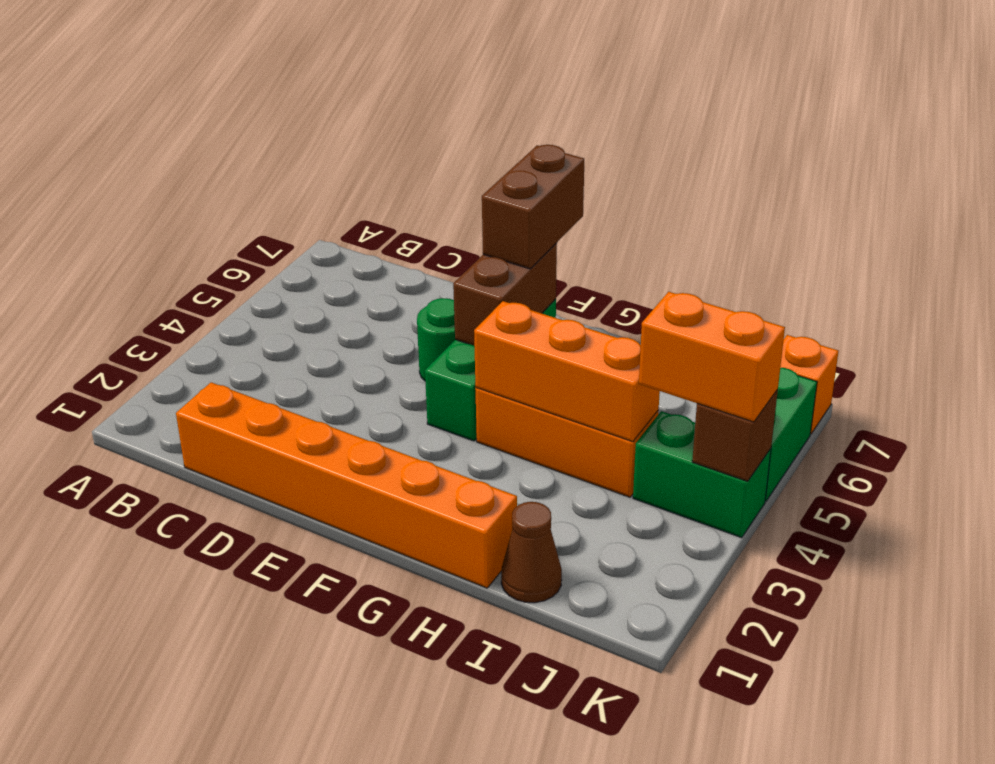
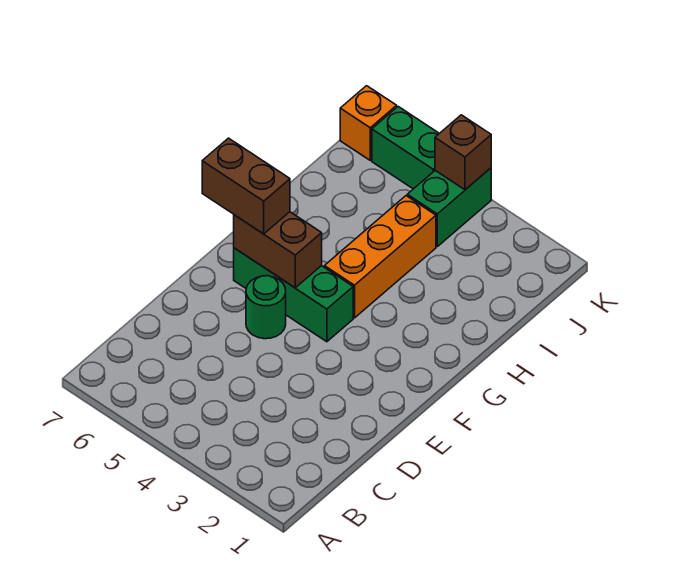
orange brick C1:H1 level 1 -> none
orange brick G4:I4 level 2 -> none
brown cone I1 level 1 -> none
orange brick J4:K4 level 3 -> none

